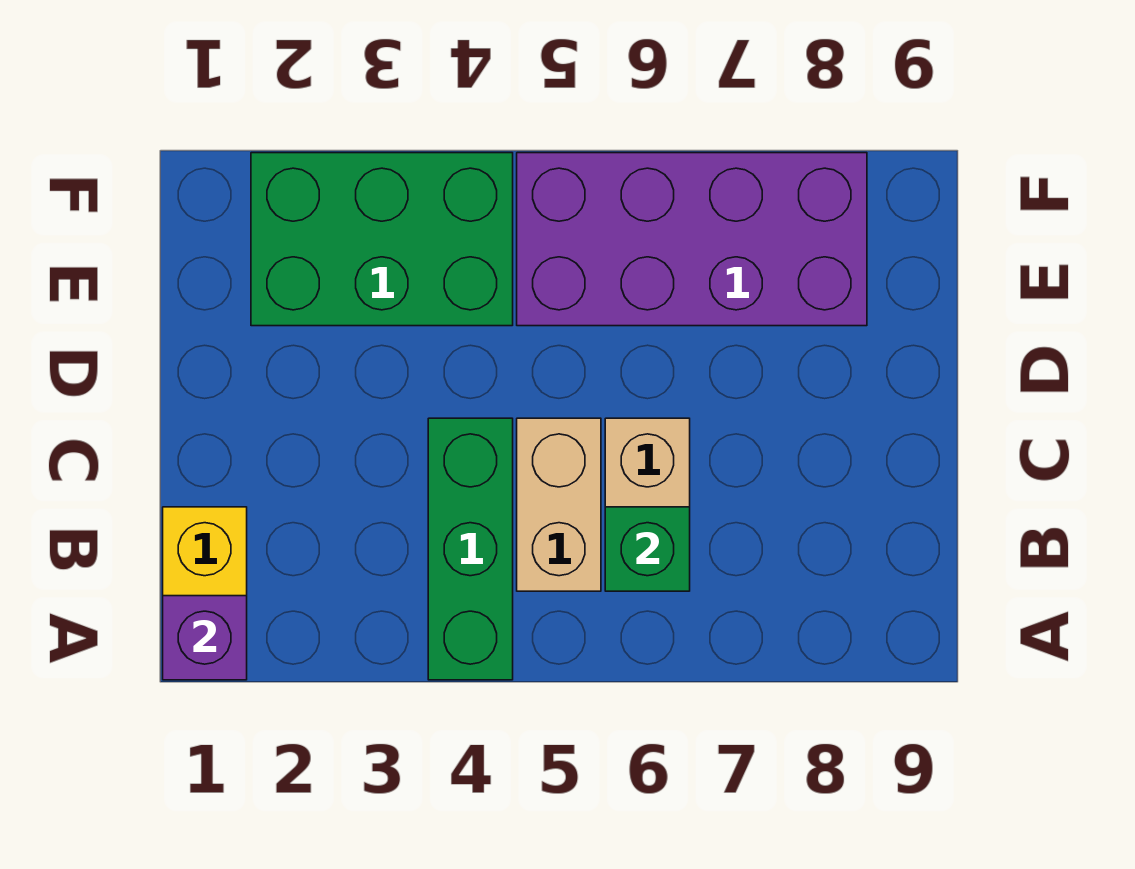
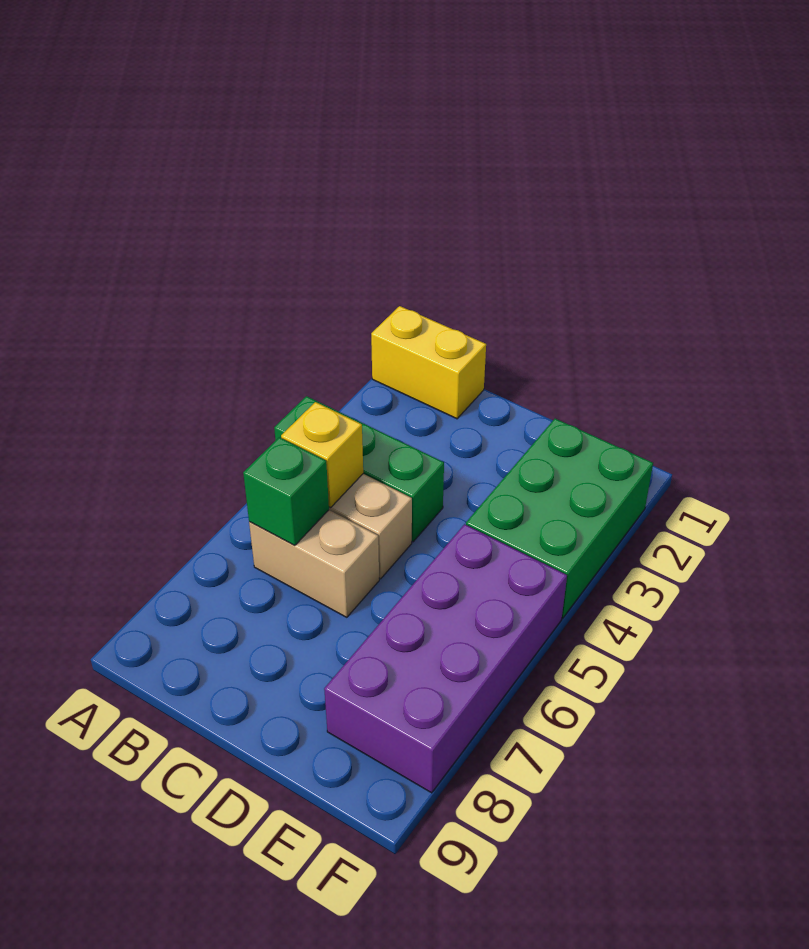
purple brick A1 level 2 -> none
none -> yellow brick B5 level 2

